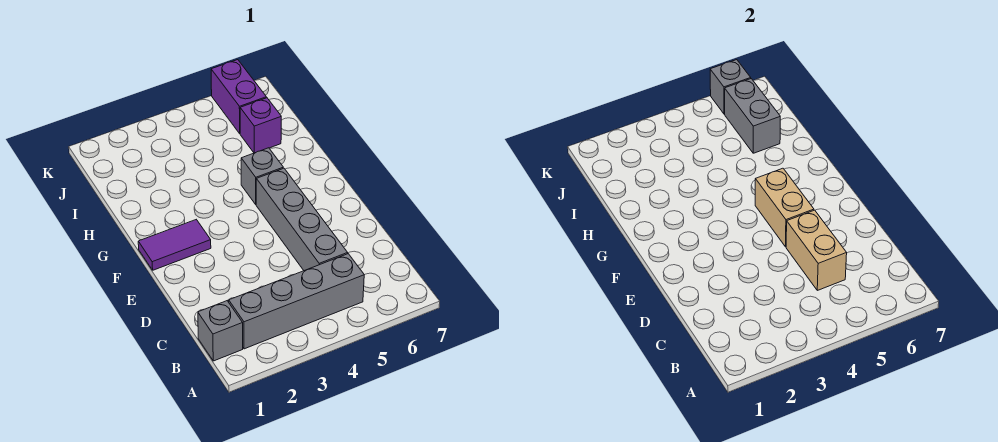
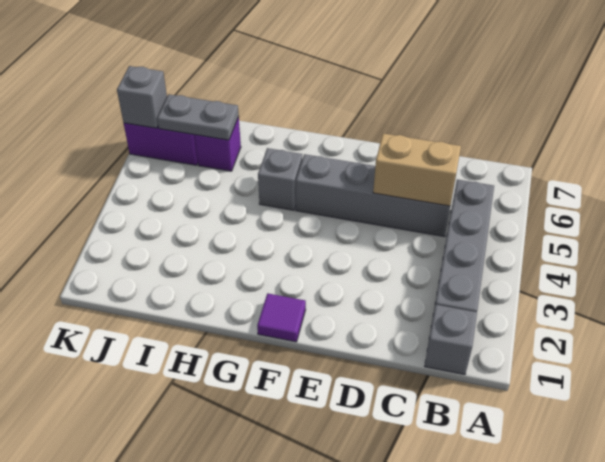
tan brick E5:F5 level 2 -> none
purple tile F1:F2 level 1 -> purple tile F1 level 1
grey brick I6:J6 level 2 -> grey plate I6:J6 level 2

